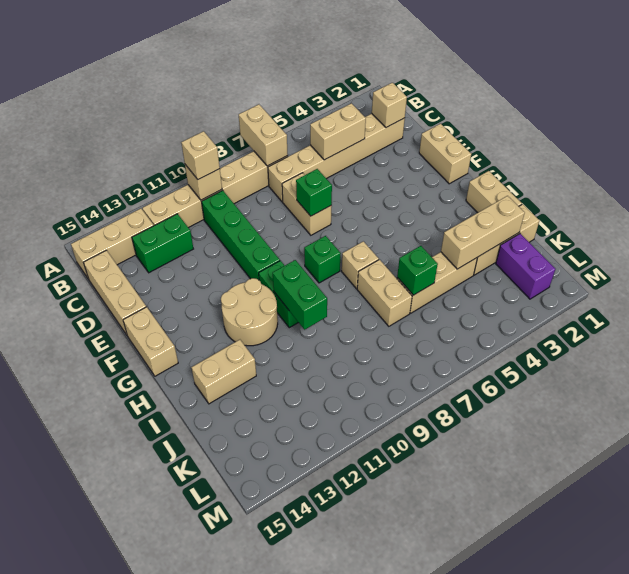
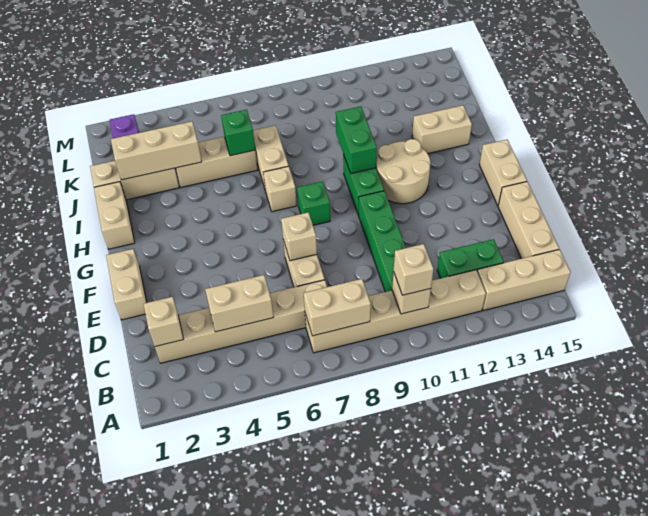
tan brick A7:B7 level 2 -> tan brick B7:B8 level 2
green brick E7 level 2 -> tan brick E7 level 2

